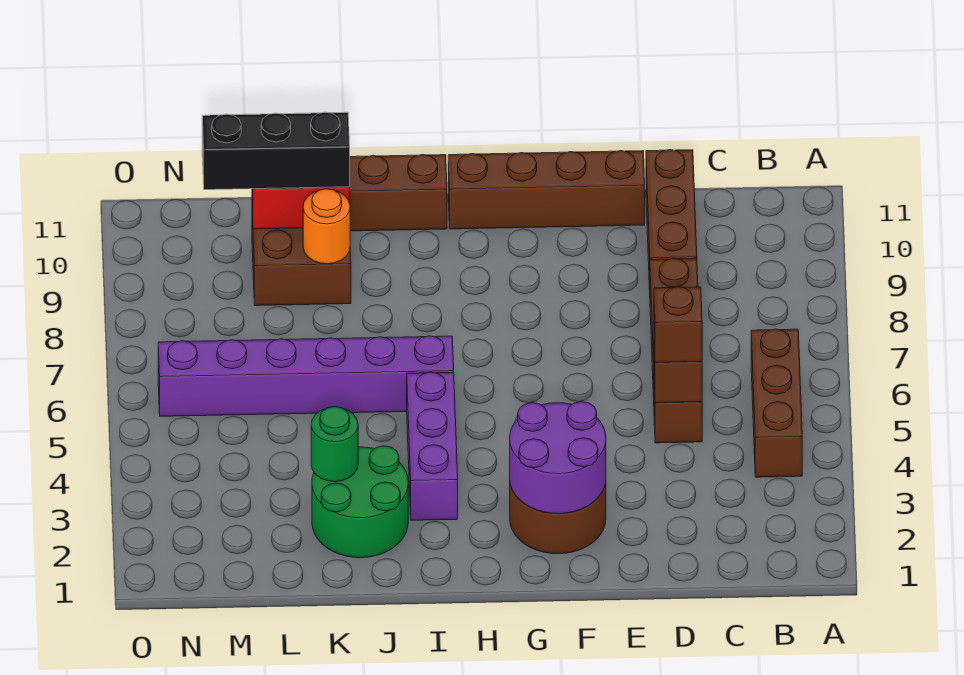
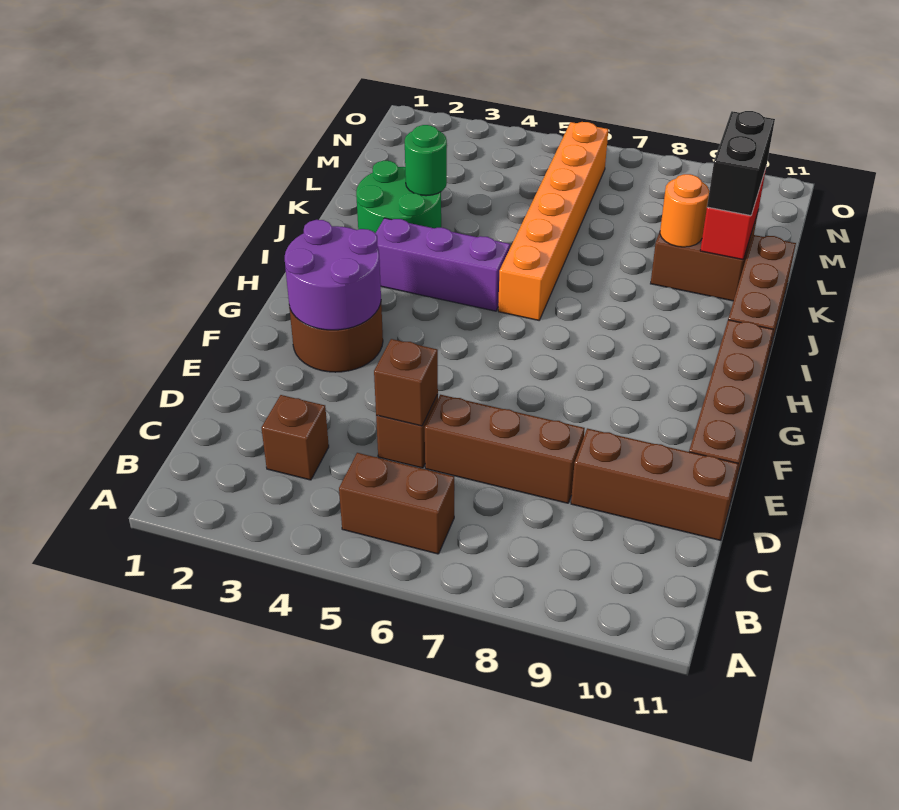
brown brick B4:B6 level 1 -> brown brick B5:B6 level 1
brown brick D5 level 3 -> brown brick C3 level 1
purple brick I6:N6 level 1 -> orange brick I6:N6 level 1
black brick K10:M10 level 3 -> black brick K10:L10 level 3

